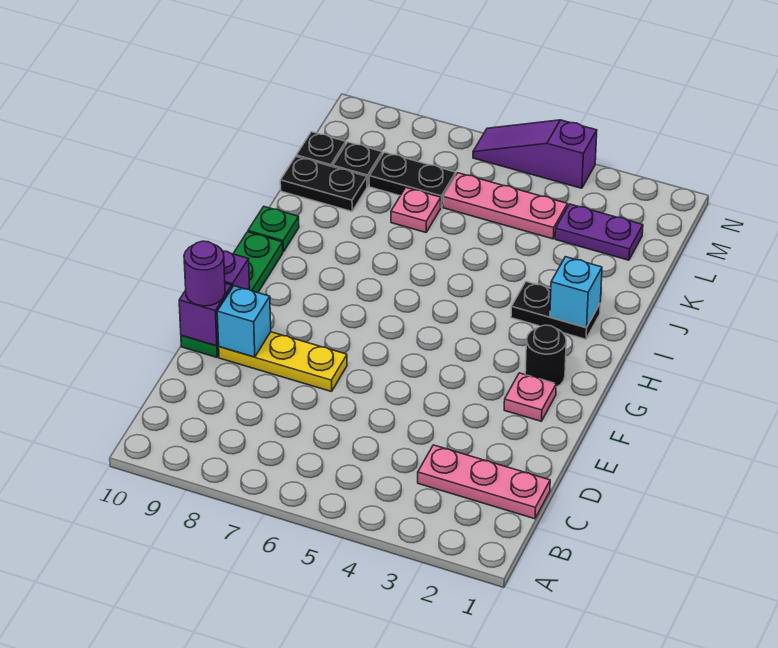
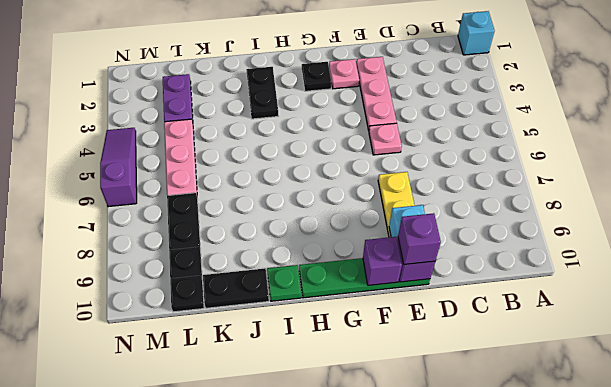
pink plate C1:C3 level 1 -> pink plate E2:E4 level 1
purple round brick E10 level 3 -> purple brick E10 level 3
black round brick G2 level 1 -> black plate G2 level 1
cyan brick I2 level 2 -> cyan brick A1 level 1
pink plate K7 level 1 -> pink plate E5 level 1
black plate K9:K10 level 1 -> black plate J10:K10 level 1
purple slope N4:N6 level 1 top 4 -> purple slope N4:N6 level 1 top 6

